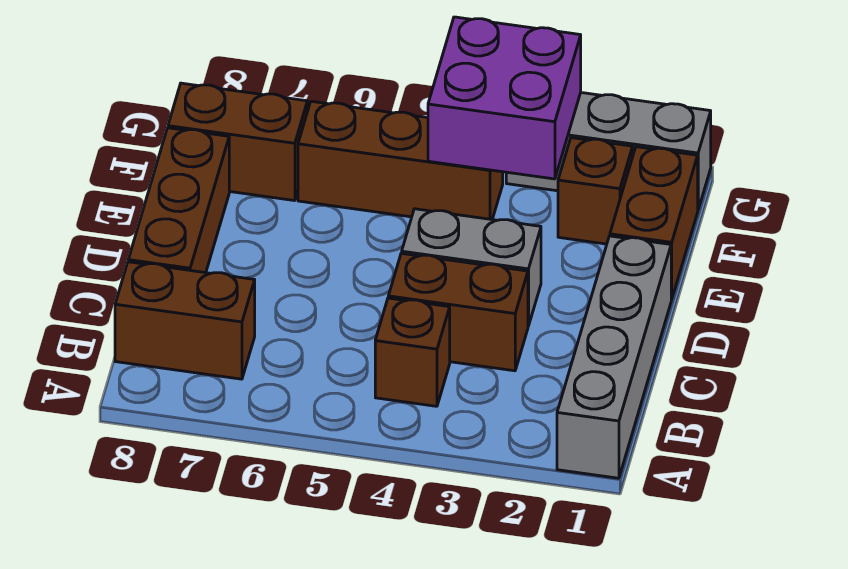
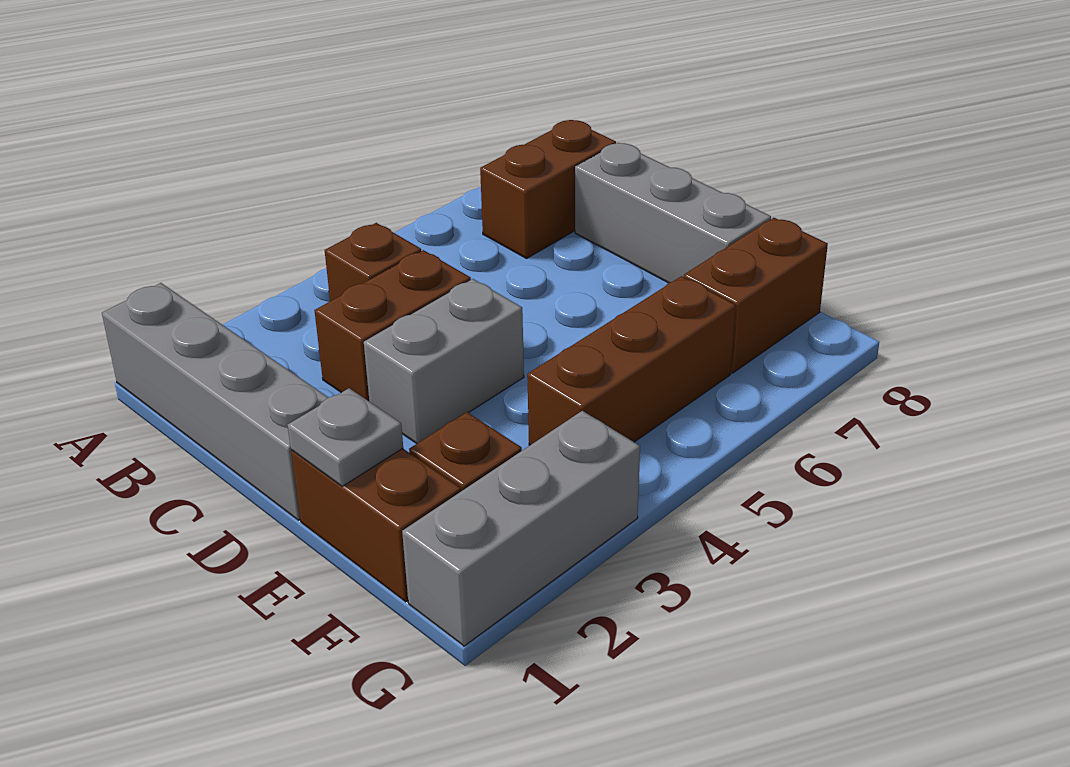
brown brick C8:E8 level 1 -> grey brick C8:E8 level 1
none -> grey plate E1 level 2
purple brick F3:G4 level 2 -> none

